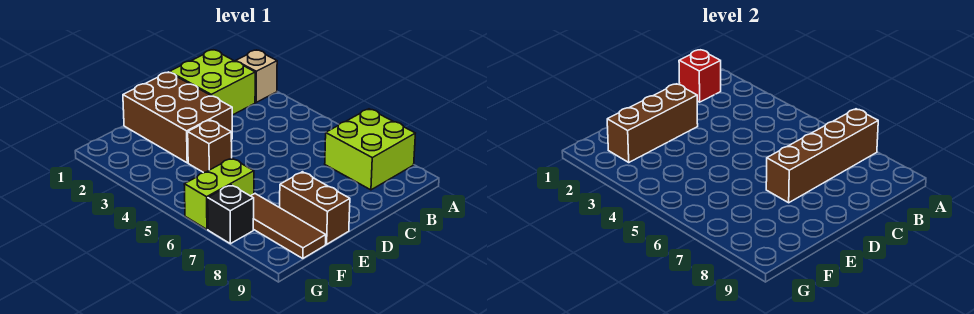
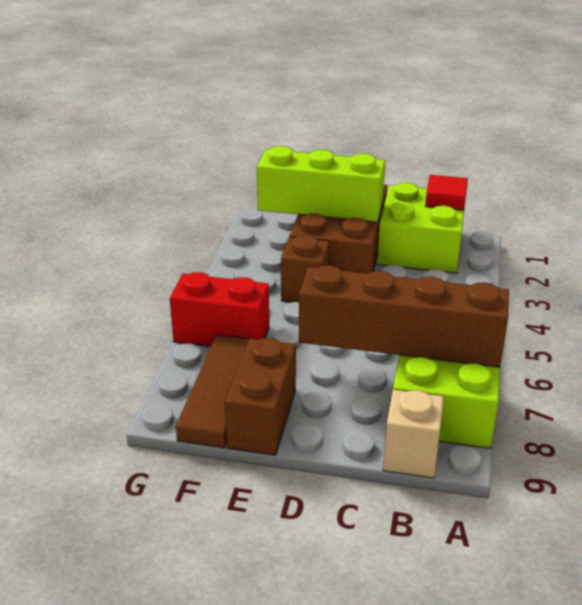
tan brick A2 level 1 -> tan brick B9 level 1
red brick B1 level 2 -> red tile B1 level 2
brown brick D2:F2 level 2 -> lime brick D2:F2 level 2
lime brick F6:G6 level 1 -> red brick F6:G6 level 1
black brick G7 level 1 -> none

